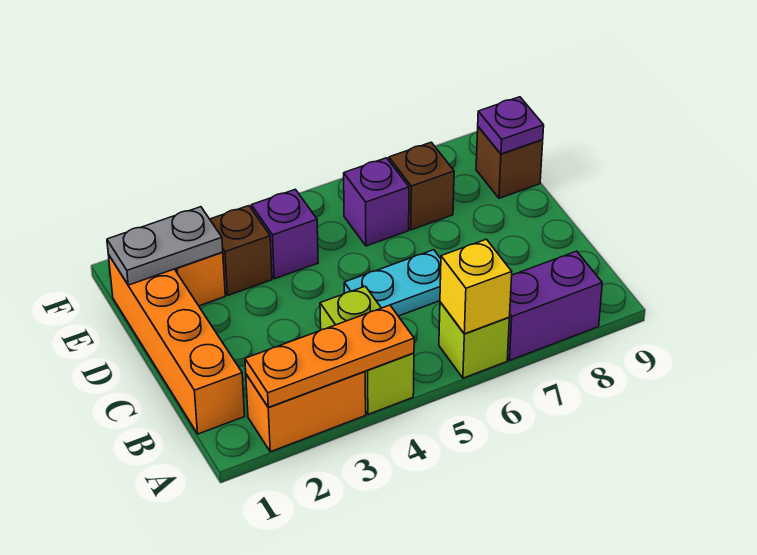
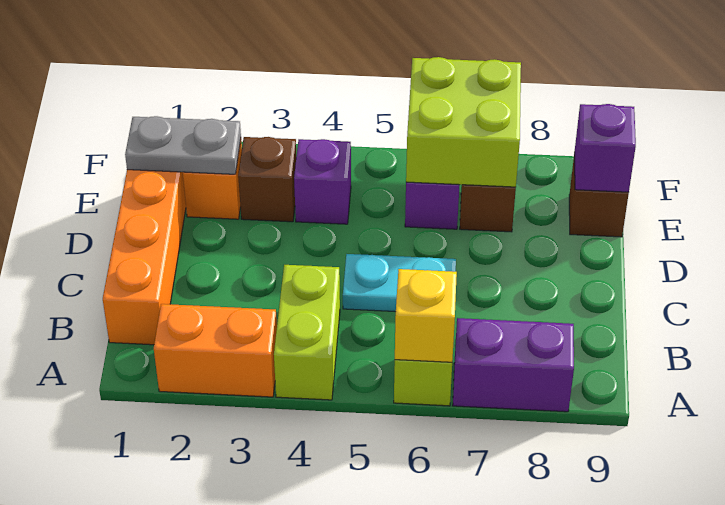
orange plate A2:A4 level 2 -> none
none -> lime brick E6:F7 level 2
purple plate E9 level 2 -> purple brick E9 level 2

